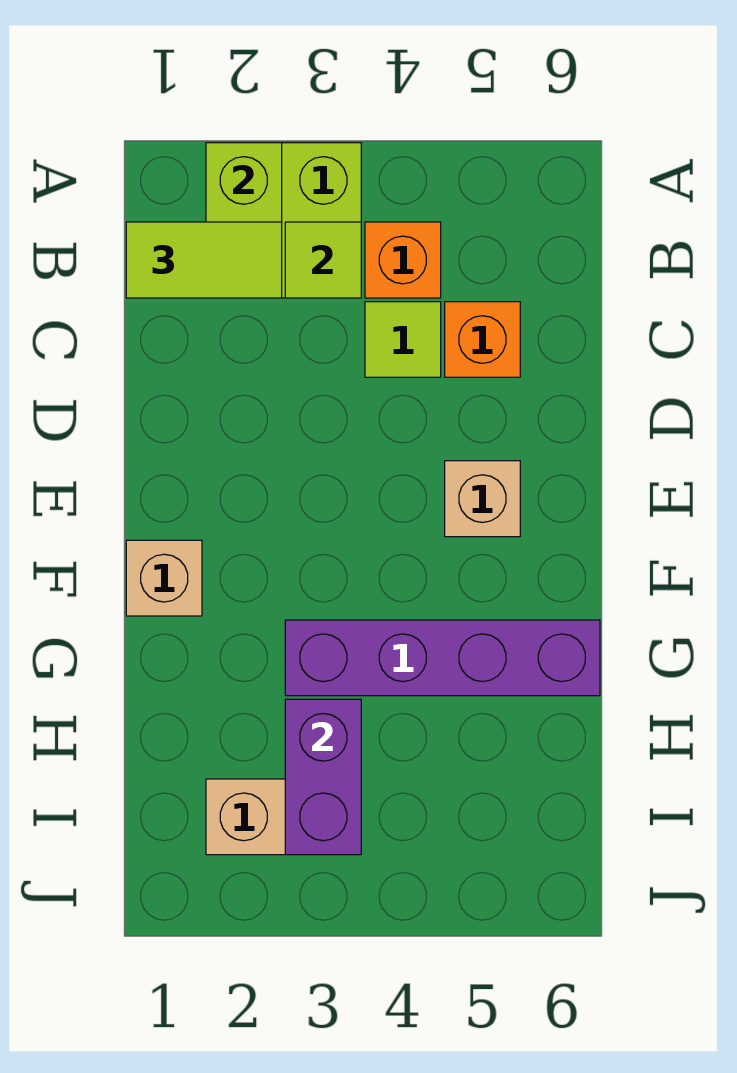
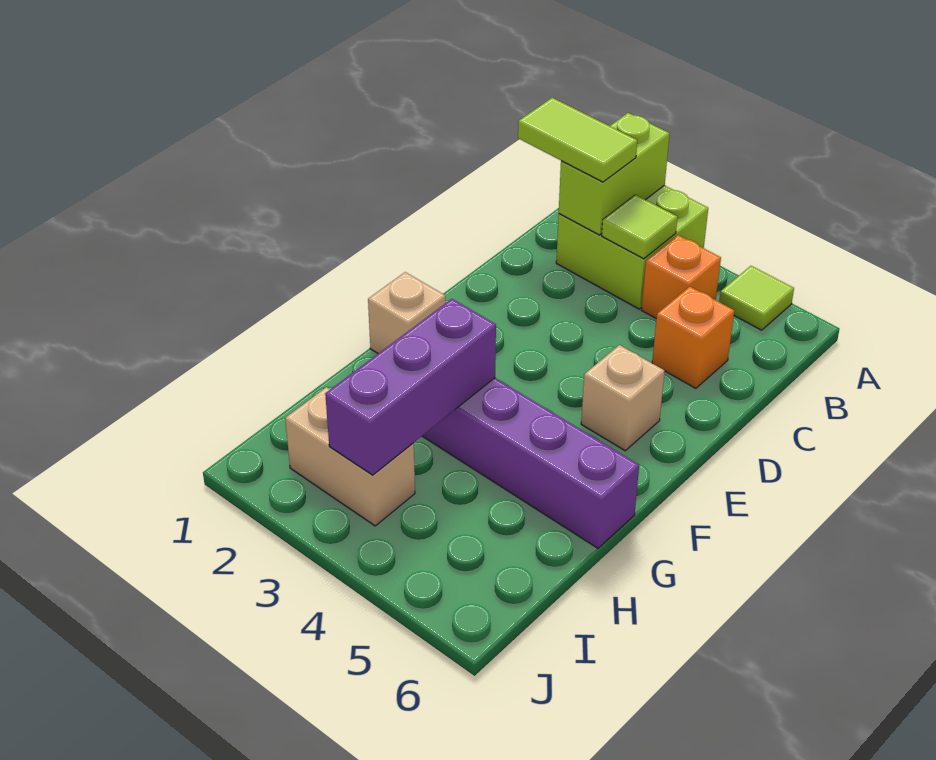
lime tile C4 level 1 -> lime tile A5 level 1
purple brick H3:I3 level 2 -> purple brick G3:I3 level 2

